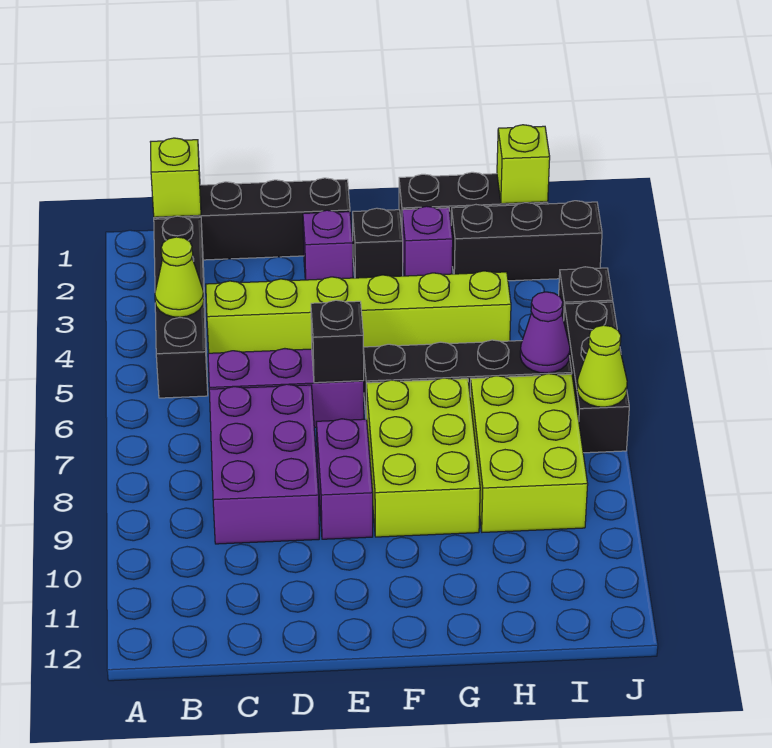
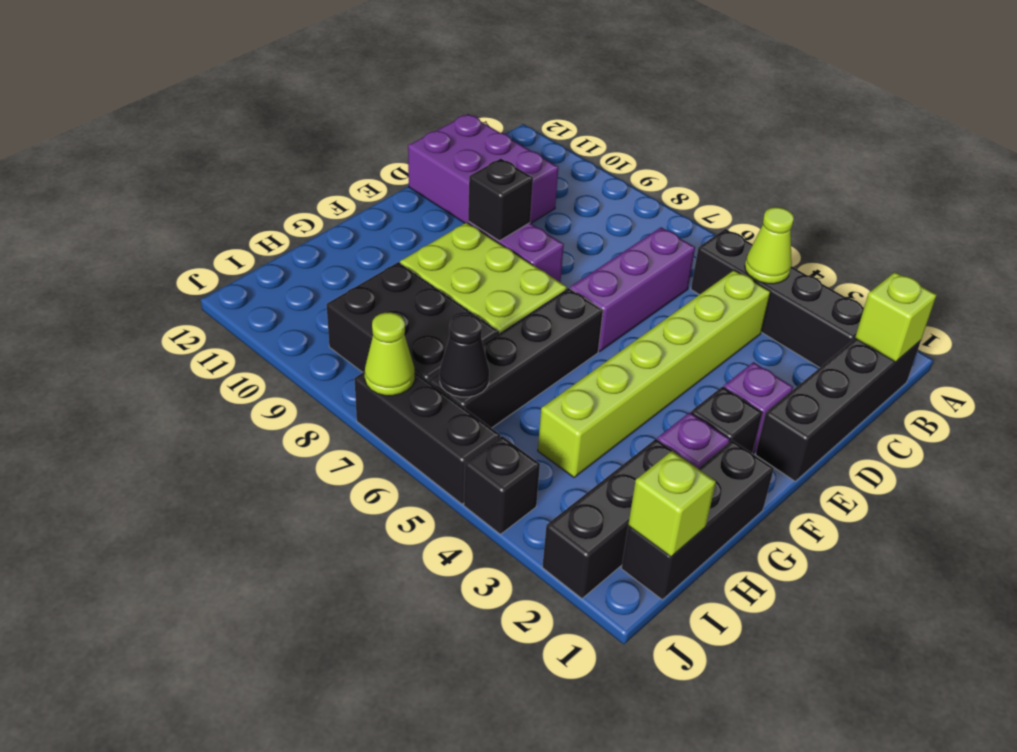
purple brick C7:D9 level 1 -> purple brick C10:D12 level 1
black brick E6 level 2 -> black brick E9 level 2
lime brick H7:I9 level 1 -> black brick H7:I9 level 1
purple cone I6 level 2 -> black cone I6 level 2

